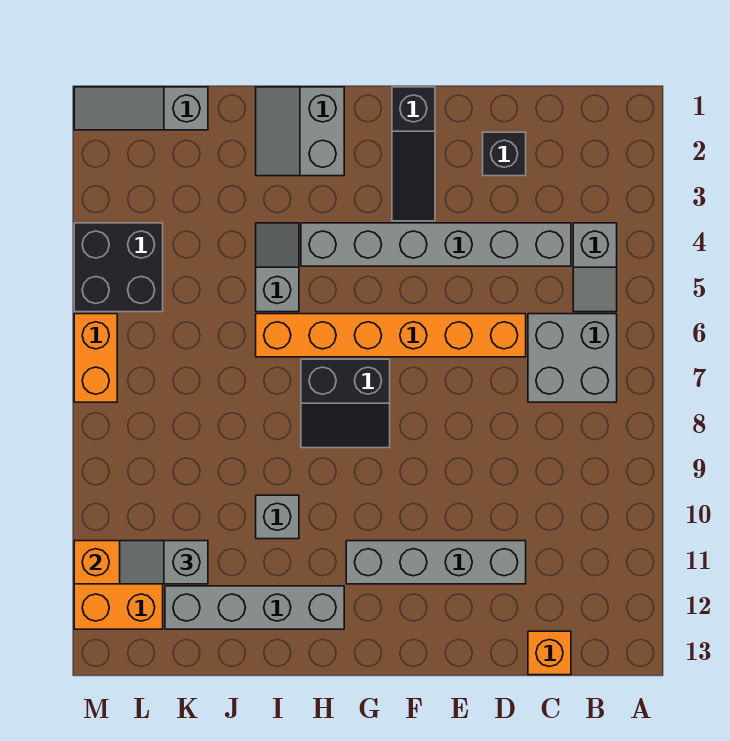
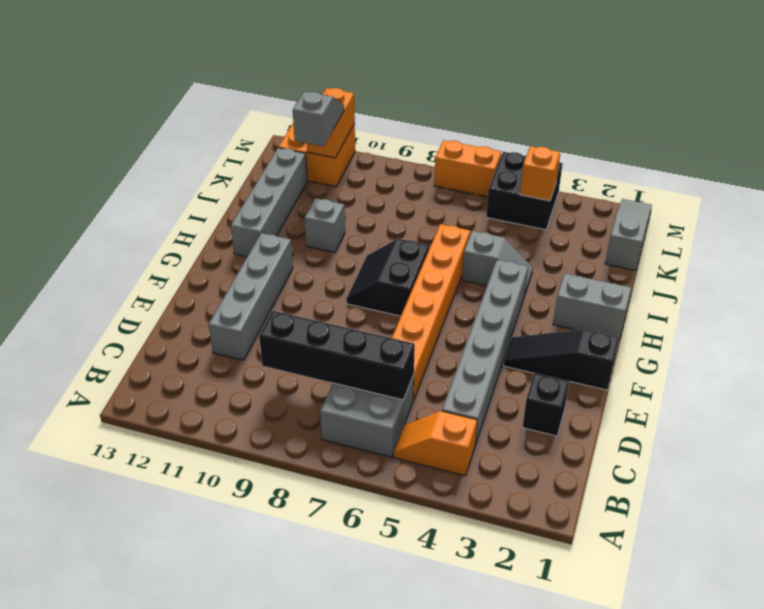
grey slope B4:B5 level 1 top 4 -> orange slope B4:B5 level 1 top 4
none -> black brick C6:C9 level 2
orange brick C13 level 1 -> orange brick L4 level 2

